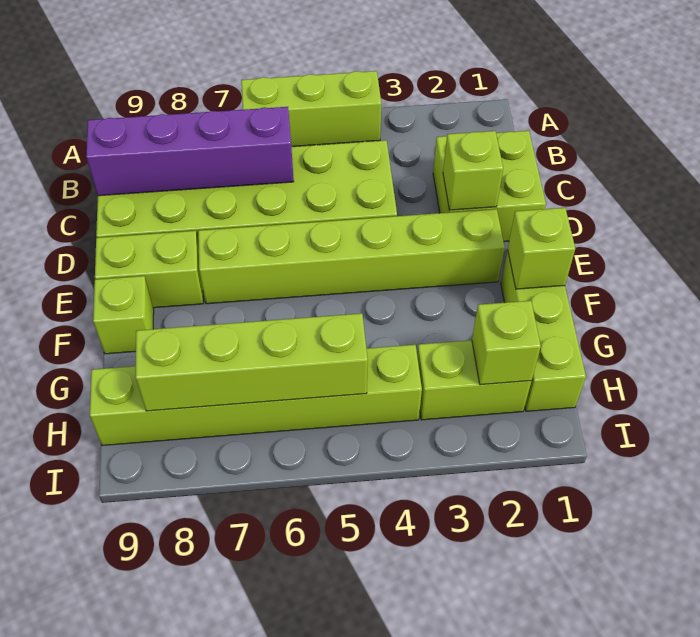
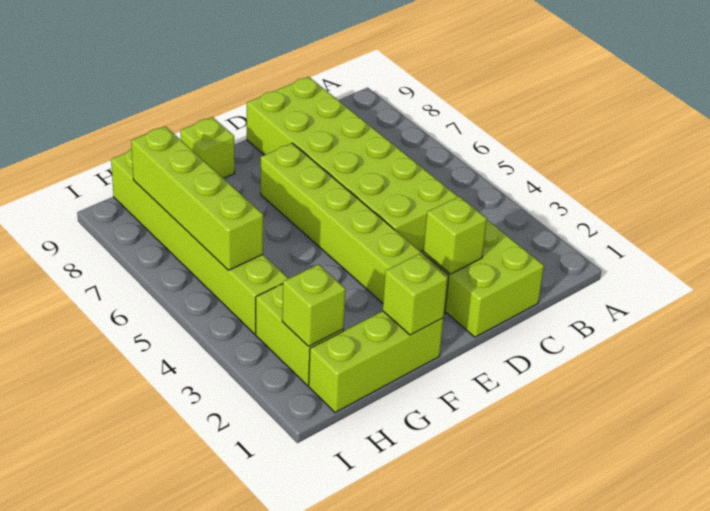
lime brick A4:A6 level 1 -> none
purple brick C6:C9 level 2 -> none
lime brick E8:E9 level 1 -> none

